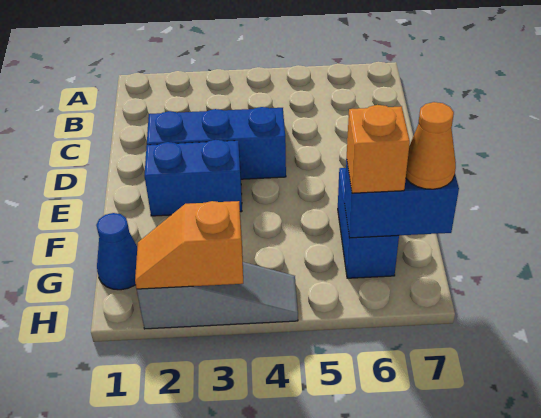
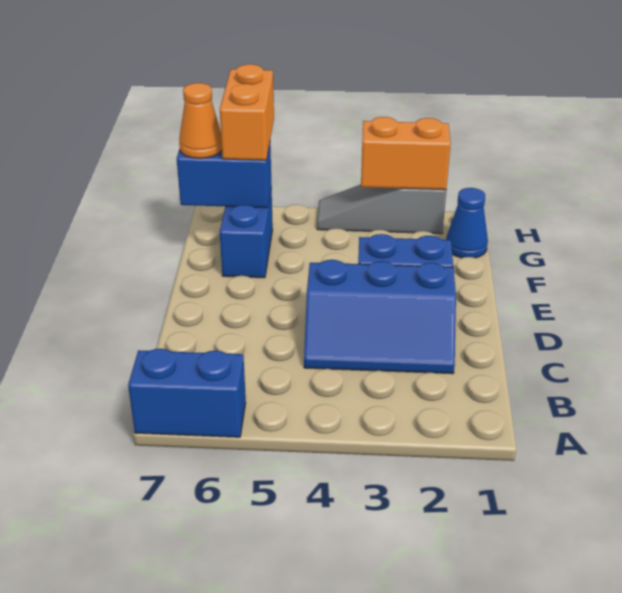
none -> blue brick A6:A7 level 1
orange brick G6 level 3 -> orange brick G6:H6 level 3
orange slope H2:H3 level 2 top 3 -> orange brick H2:H3 level 2

